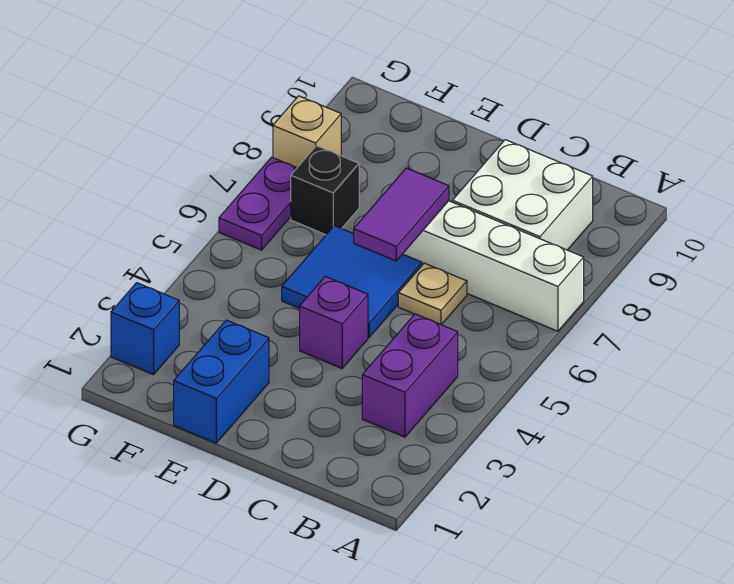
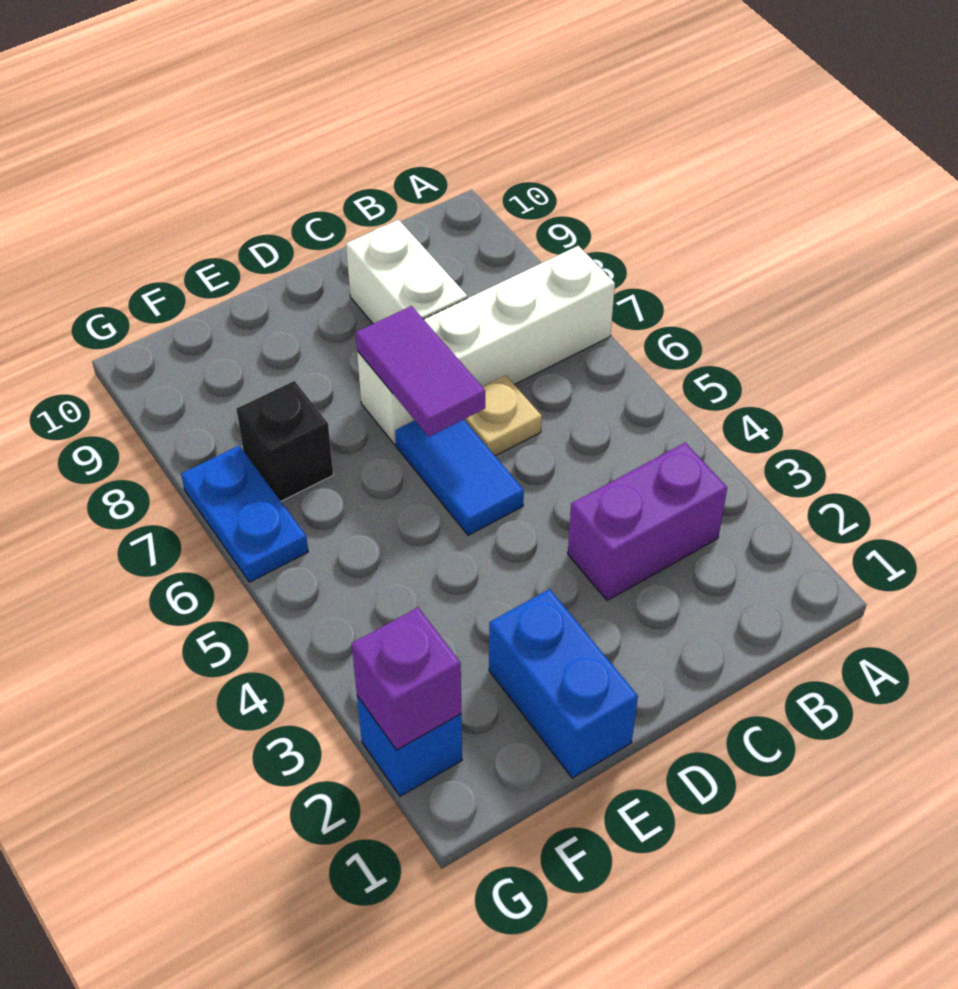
purple brick B3:B4 level 1 -> purple brick B3:C3 level 1
white brick B8:C9 level 1 -> white brick C8:C9 level 1
purple brick D4 level 1 -> purple brick G2 level 2
blue tile D5:E6 level 1 -> blue tile D5:D6 level 1
purple plate G6:G7 level 1 -> blue plate G6:G7 level 1
tan brick G8 level 1 -> none

